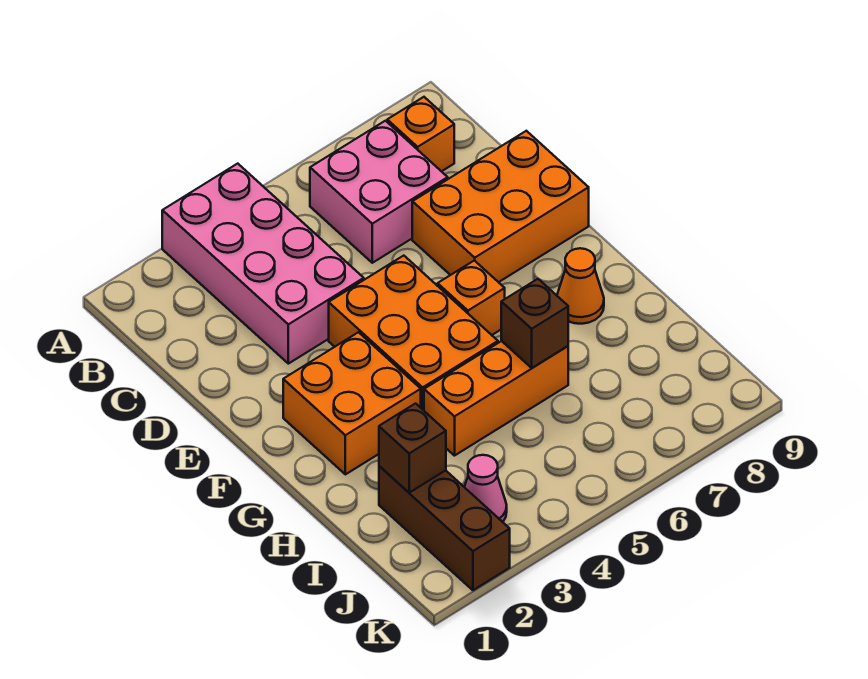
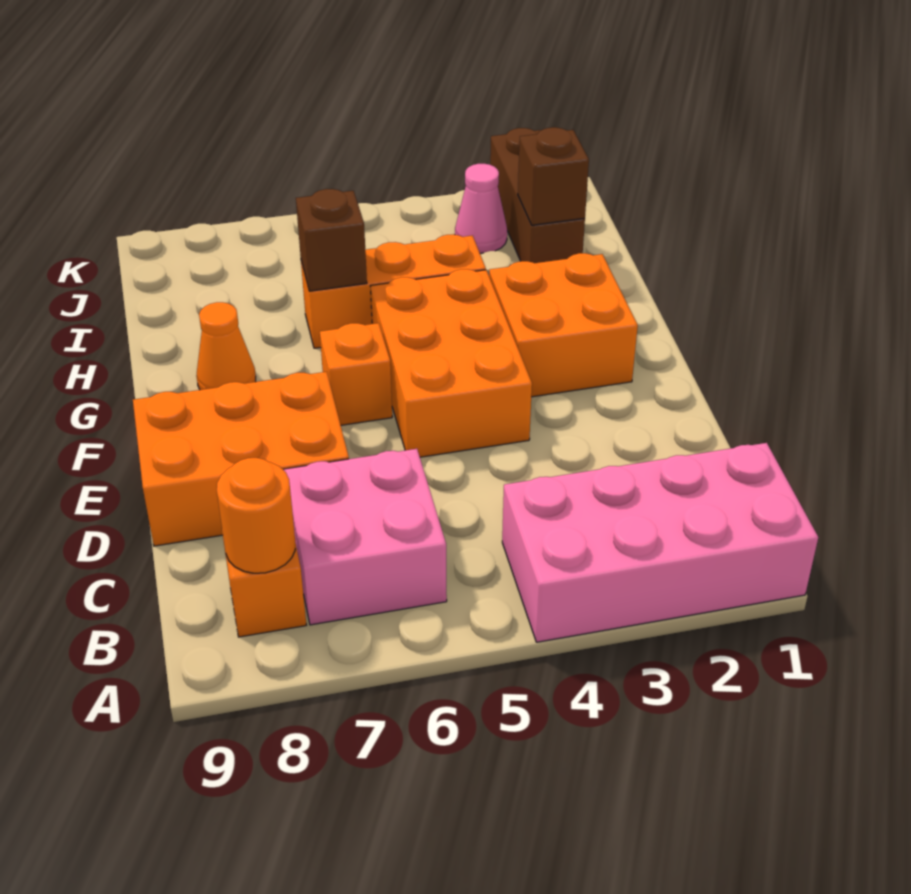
pink brick A3:D4 level 1 -> pink brick A1:B4 level 1
none -> orange round brick B8 level 2

